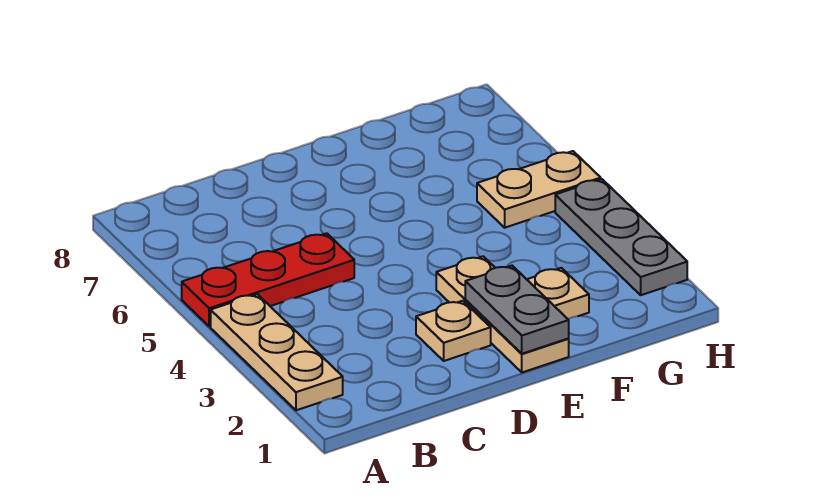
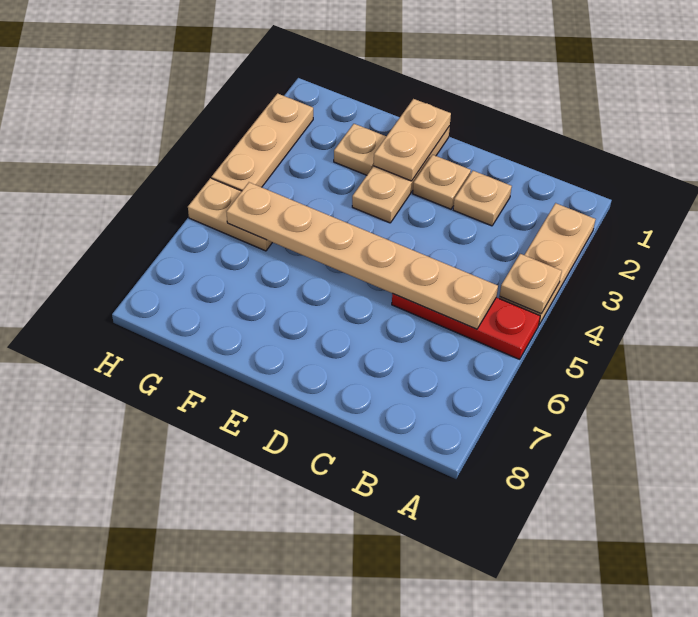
none -> tan plate A4 level 2
none -> tan plate B5:G5 level 2
none -> tan plate C2 level 1
grey plate E1:E2 level 2 -> tan plate E1:E2 level 2
grey plate H2:H4 level 1 -> tan plate H2:H4 level 1

